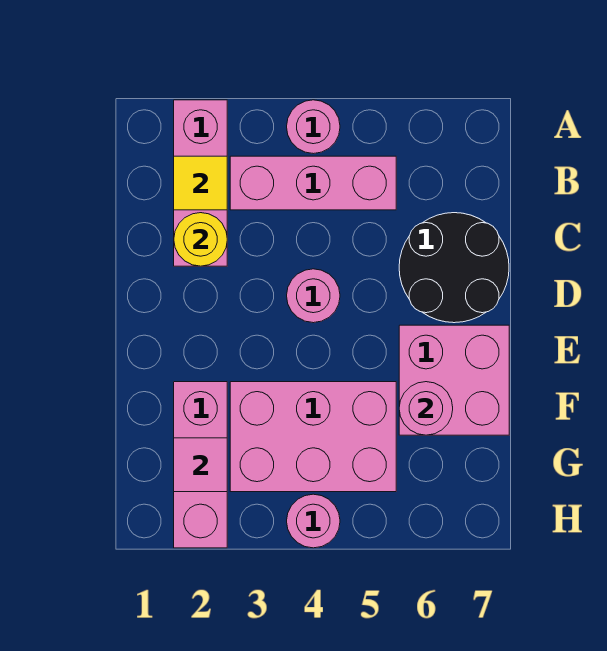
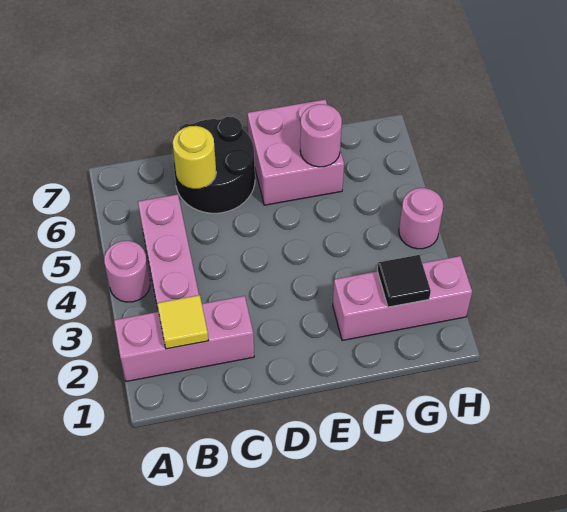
yellow round brick C2 level 2 -> yellow round brick C6 level 2
pink round brick D4 level 1 -> none
pink brick F3:G5 level 1 -> none
pink tile G2 level 2 -> black tile G2 level 2

